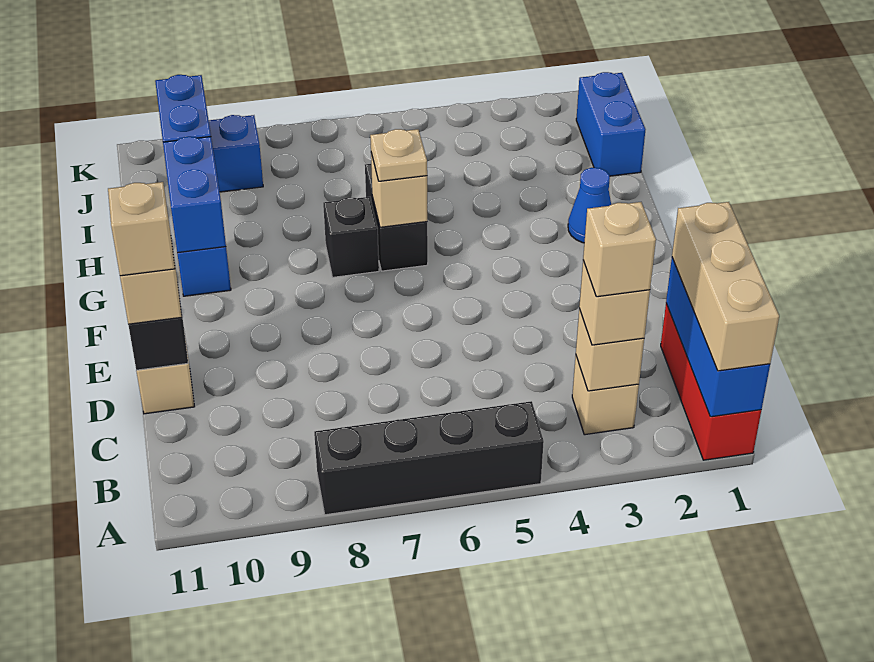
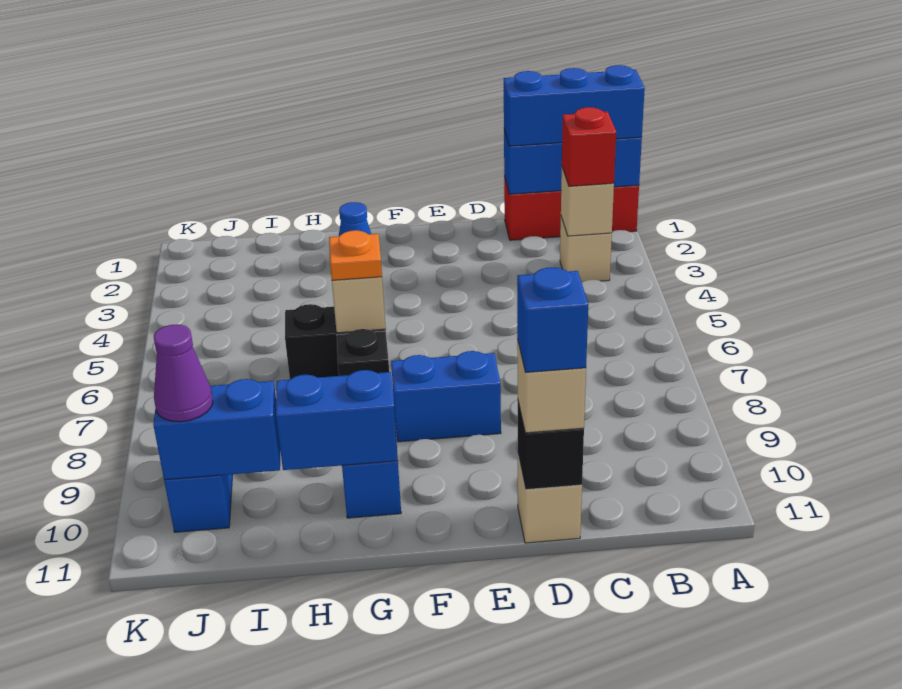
tan brick A1:C1 level 3 -> blue brick A1:C1 level 3
black brick A5:A8 level 1 -> none
tan brick B3 level 3 -> red brick B3 level 3
tan brick B3 level 4 -> none
tan brick D11 level 4 -> blue brick D11 level 4
tan plate G6 level 3 -> orange plate G6 level 3
blue brick I1:J1 level 1 -> blue brick E8:F8 level 1
none -> purple cone J10 level 3

